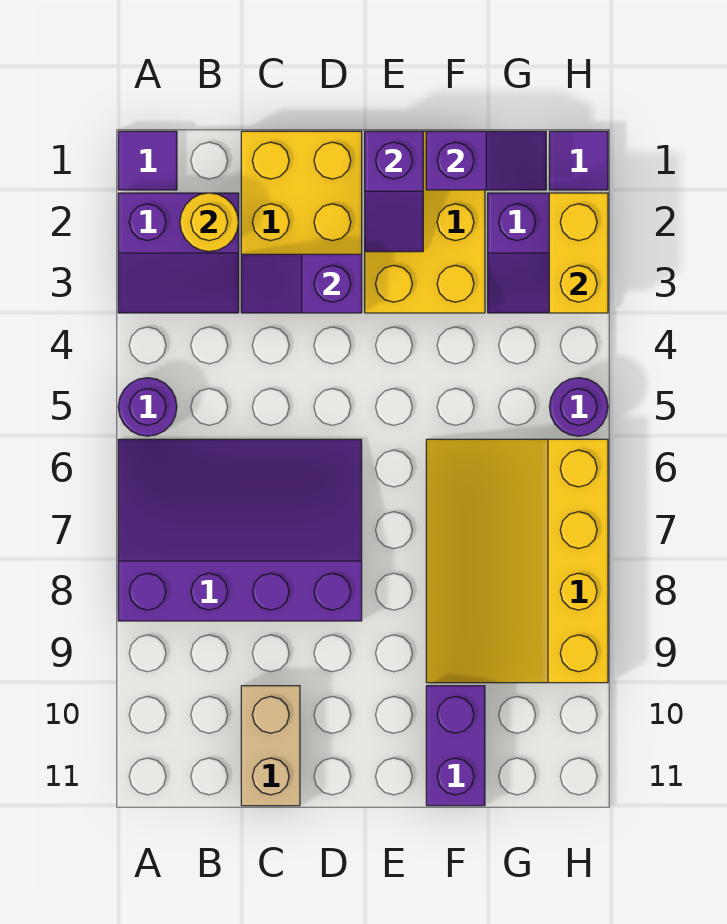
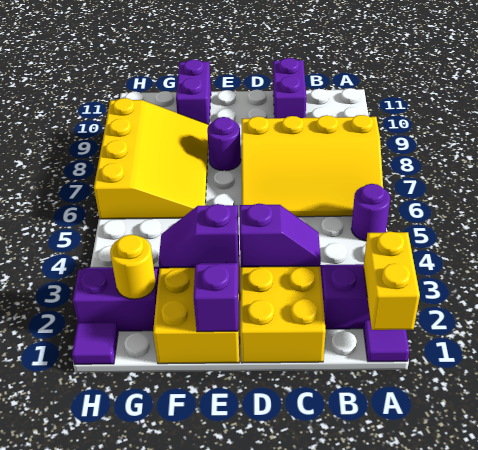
purple slope A6:D8 level 1 top 8 -> yellow slope A6:D8 level 1 top 8
yellow round brick B2 level 2 -> yellow round brick G2 level 2
tan brick C10:C11 level 1 -> purple brick C10:C11 level 1
purple slope F1:G1 level 2 top F -> purple slope E3:F3 level 2 top E
yellow brick H2:H3 level 2 -> yellow brick A1:A2 level 2
purple round brick H5 level 1 -> purple round brick E8 level 1

